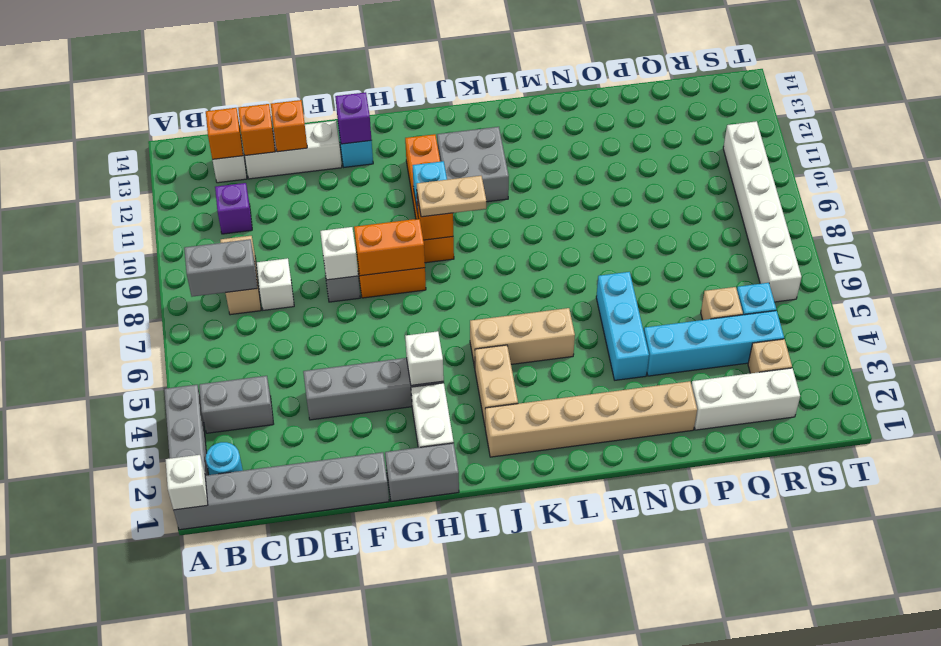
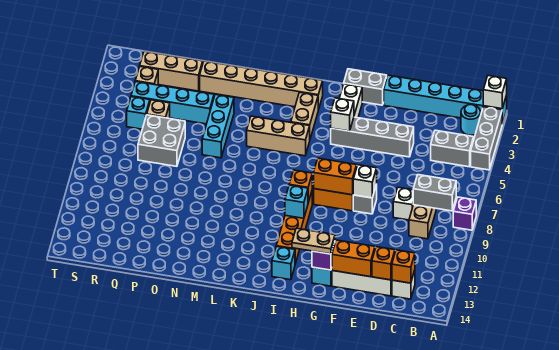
grey brick A1:F1 level 1 -> cyan brick A1:F1 level 1
purple brick C11 level 1 -> purple brick A8 level 1
orange brick E13 level 2 -> orange brick E13:F13 level 2
tan plate I9:J9 level 3 -> tan plate G13:H13 level 3
none -> cyan brick I13 level 1
grey brick J11:K12 level 1 -> grey brick P6:Q7 level 1
white brick P2:R2 level 1 -> tan brick P2:R2 level 1
white brick S6:S11 level 1 -> none

